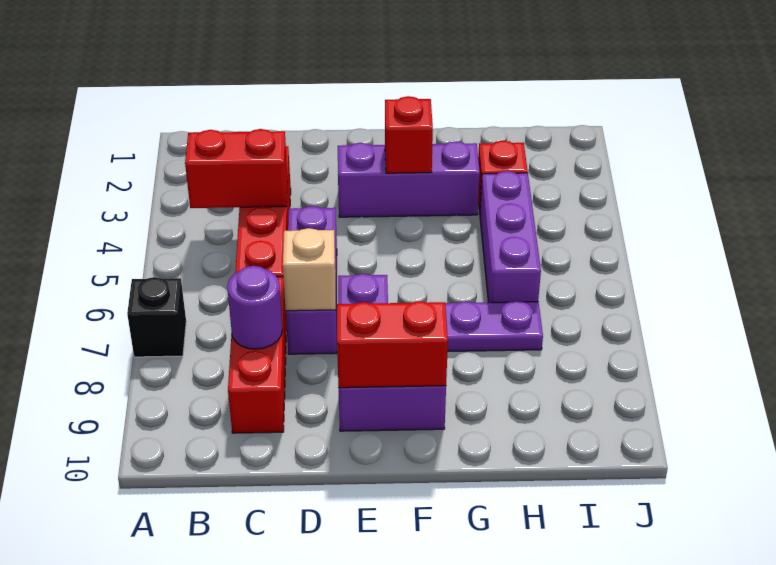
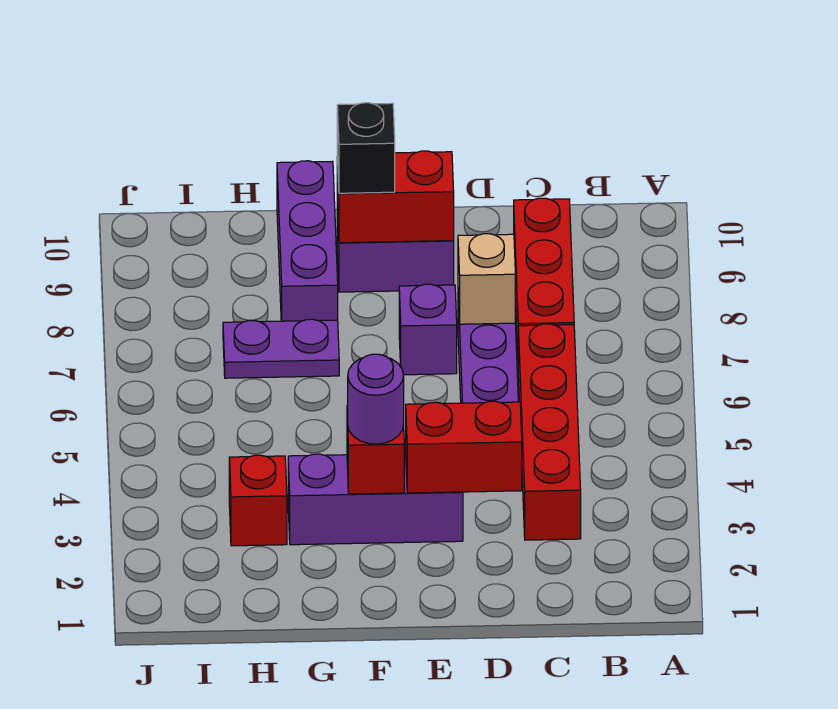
black brick A7 level 1 -> black brick F9 level 3
red brick B4:C4 level 2 -> red brick D3:E3 level 2
purple round brick C8 level 2 -> purple round brick F3 level 3
purple brick H4:H6 level 1 -> purple brick G8:G10 level 1

